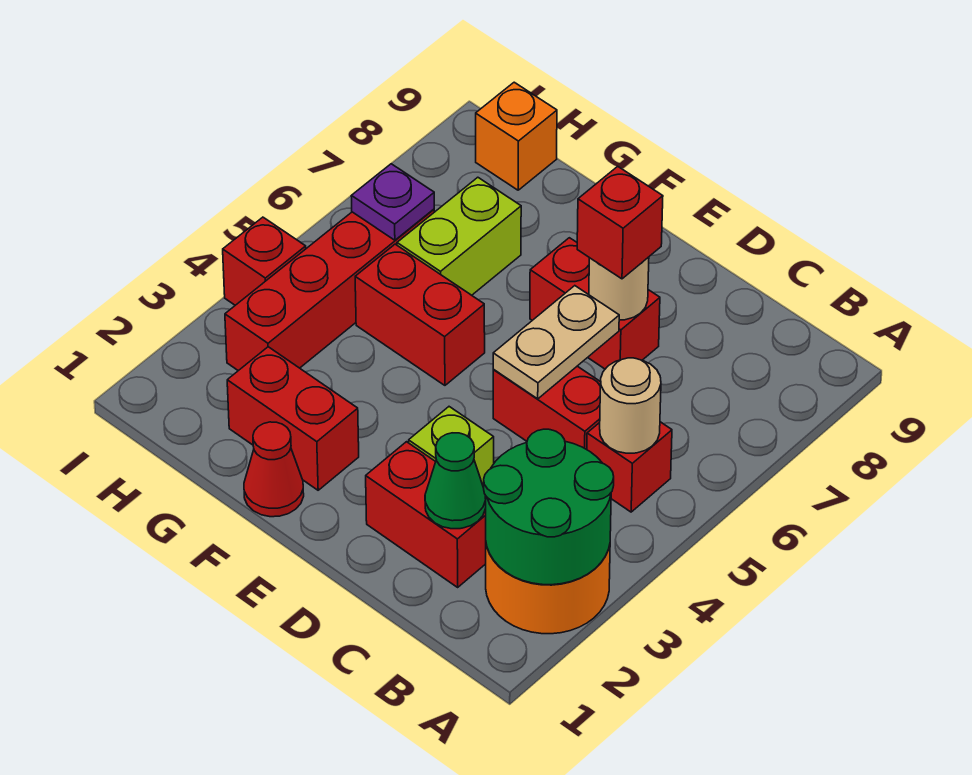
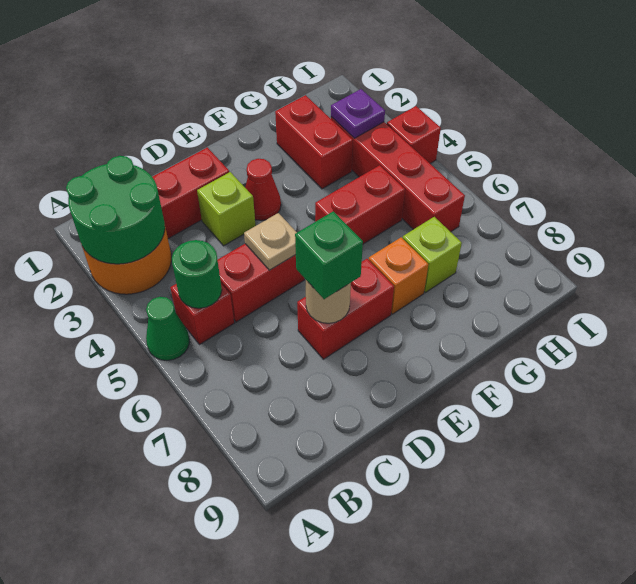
tan round brick B5 level 2 -> green round brick B5 level 2
green cone C2 level 2 -> green cone A5 level 1
tan plate D5:D6 level 2 -> tan plate D5 level 2
red brick D7 level 3 -> green brick D7 level 3
red cone F1 level 1 -> red cone E3 level 1
red brick F2:G2 level 1 -> red brick G2:G3 level 1
lime brick G6:G7 level 1 -> lime brick G7 level 1
purple plate H6 level 2 -> purple plate H3 level 2
orange brick H9 level 1 -> orange brick F7 level 1

